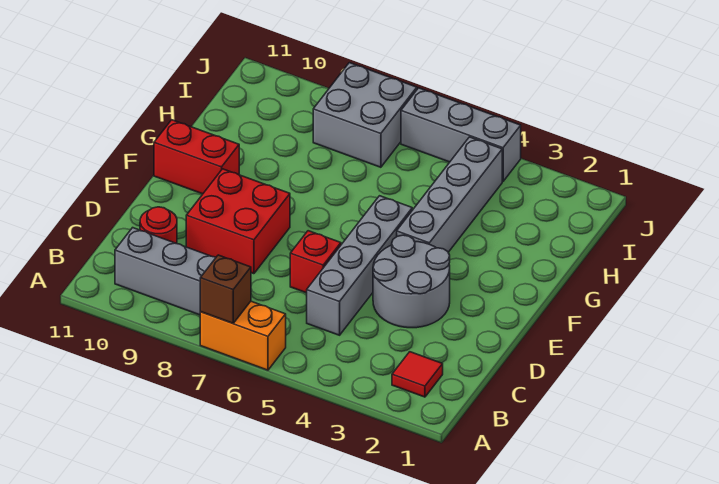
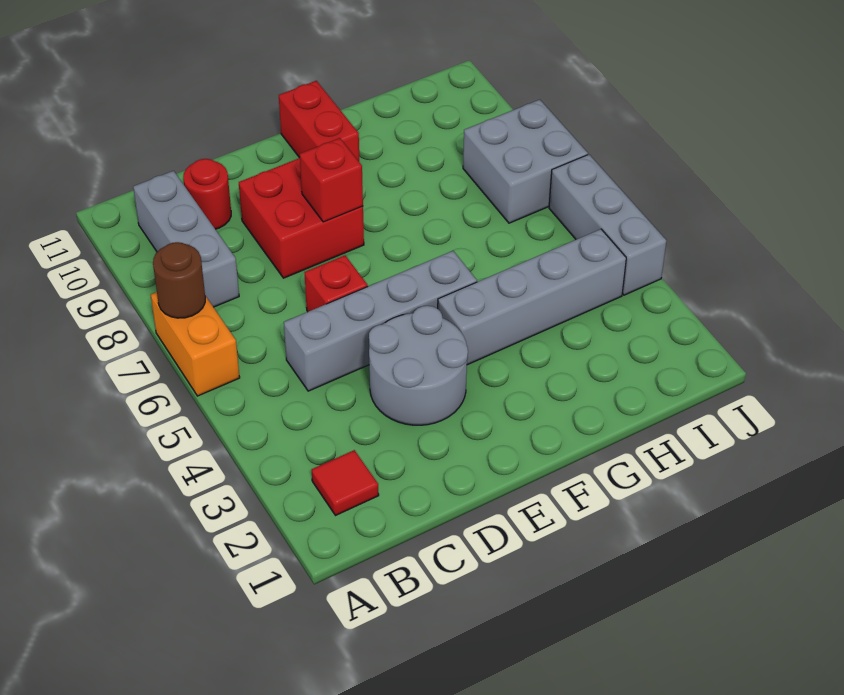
brown brick A7 level 2 -> brown round brick A7 level 2
none -> red brick E8 level 2

